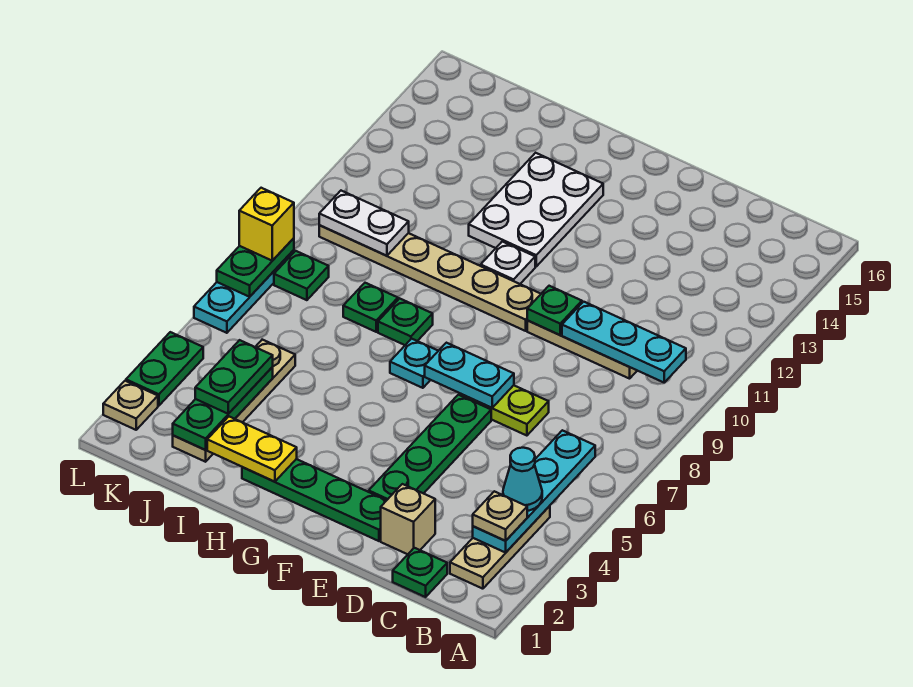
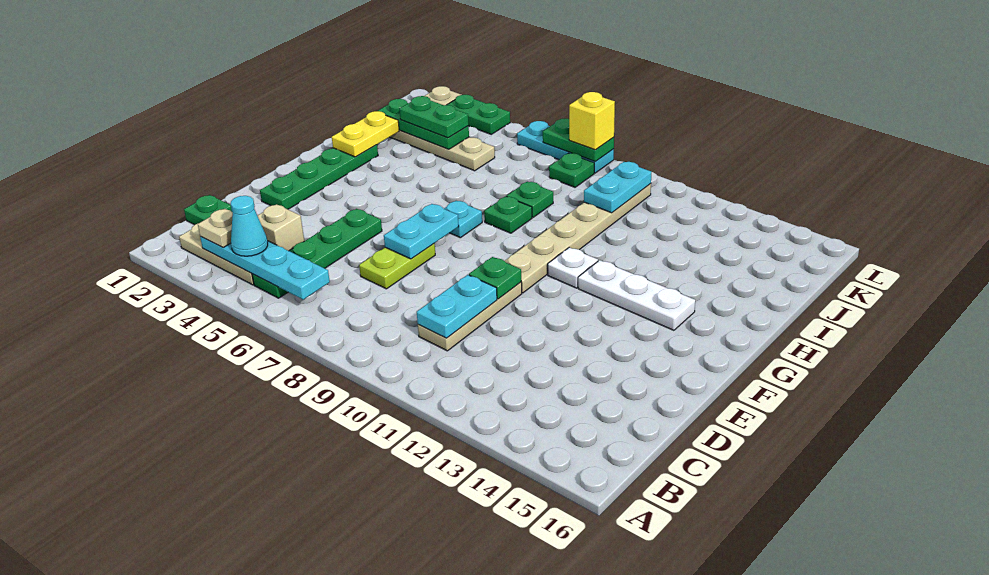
cyan plate B10:D10 level 2 -> cyan plate C10:D10 level 2
tan brick D2 level 1 -> tan brick C4 level 1
green plate E3:E6 level 1 -> green plate B5:E5 level 1
white plate G12:H14 level 1 -> white plate G12:G14 level 1
white plate J10:K10 level 2 -> cyan plate J10:K10 level 2

